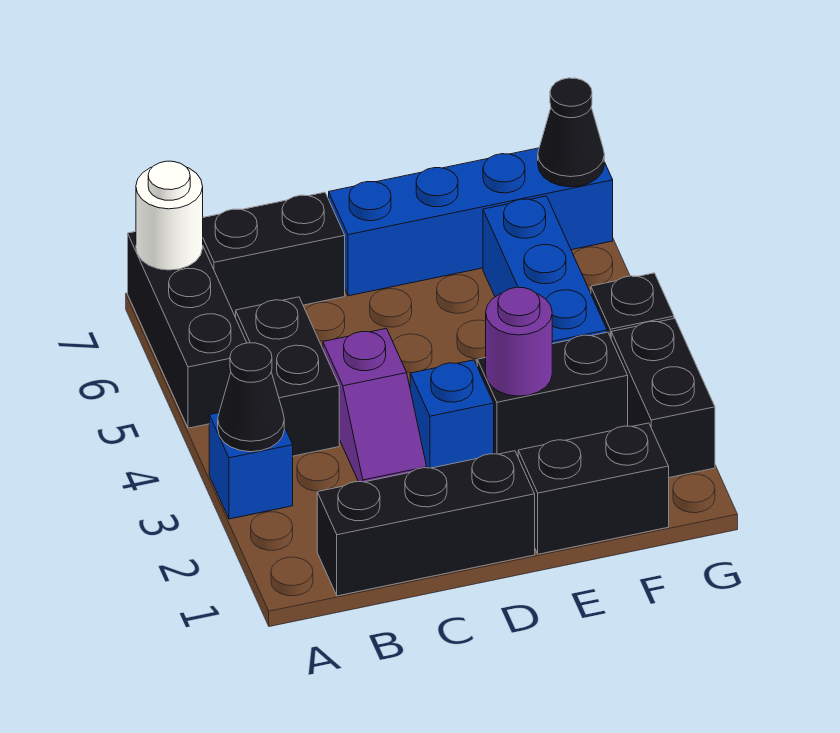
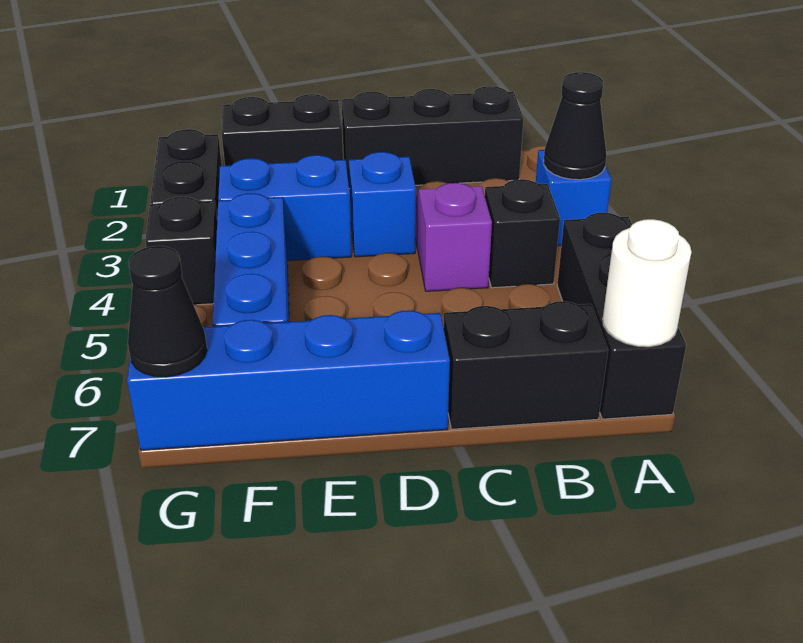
black brick B4:B5 level 1 -> black brick B4 level 1
black brick E3:F3 level 1 -> blue brick E3:F3 level 1
purple round brick E3 level 2 -> none

